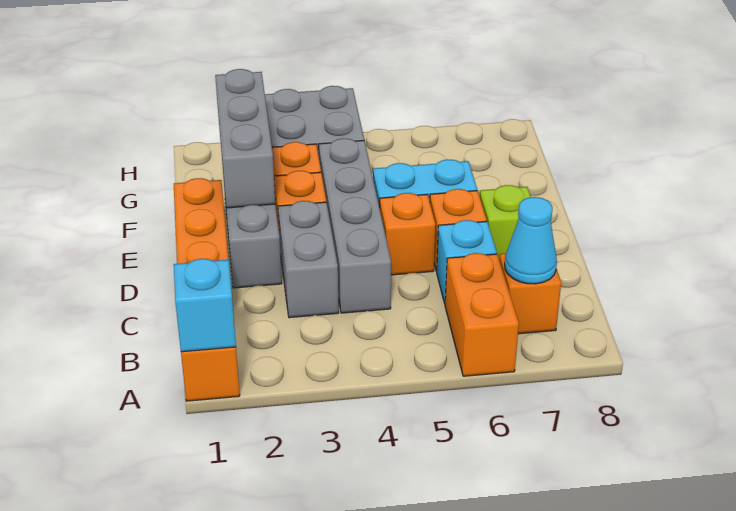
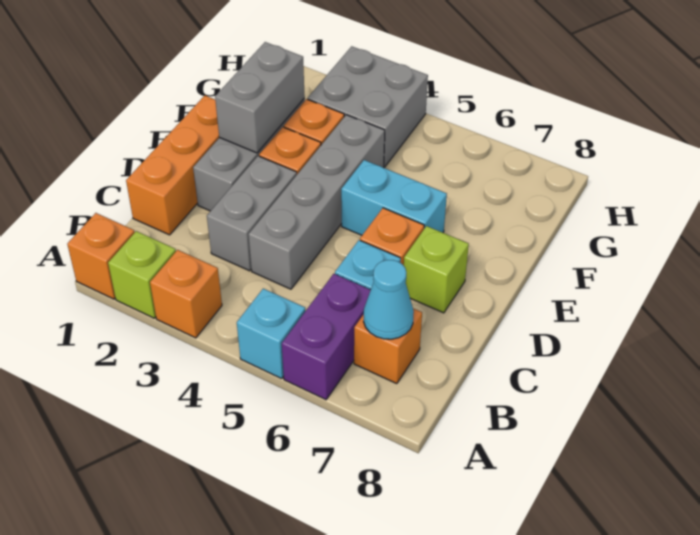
cyan brick A1 level 2 -> cyan brick A5 level 1
none -> lime brick A2 level 1
orange brick A6:B6 level 1 -> purple brick A6:B6 level 1
orange brick D5 level 1 -> orange brick A3 level 1
grey brick E2:G2 level 2 -> grey brick E2:F2 level 2

